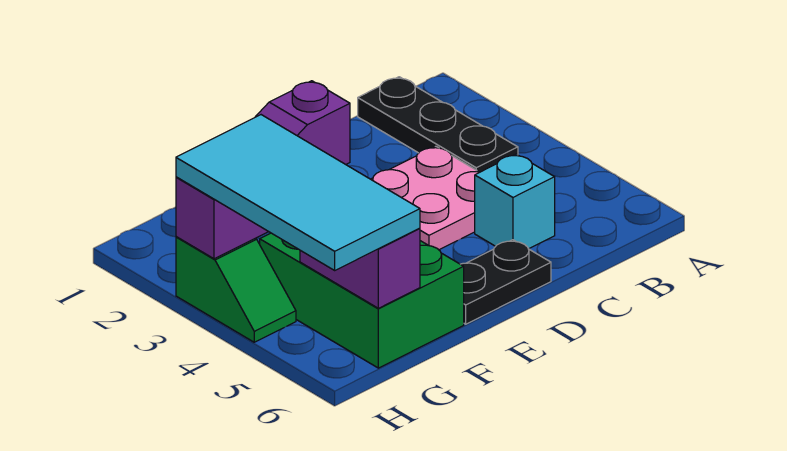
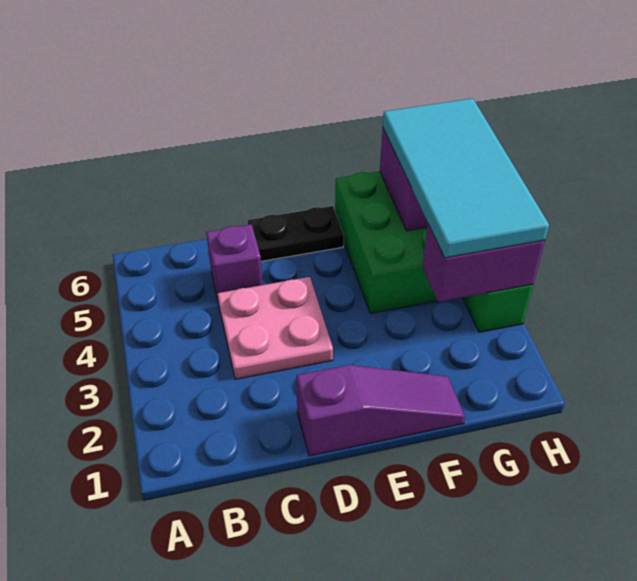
black plate B1:B3 level 1 -> none
cyan brick C5 level 1 -> purple brick C5 level 1

